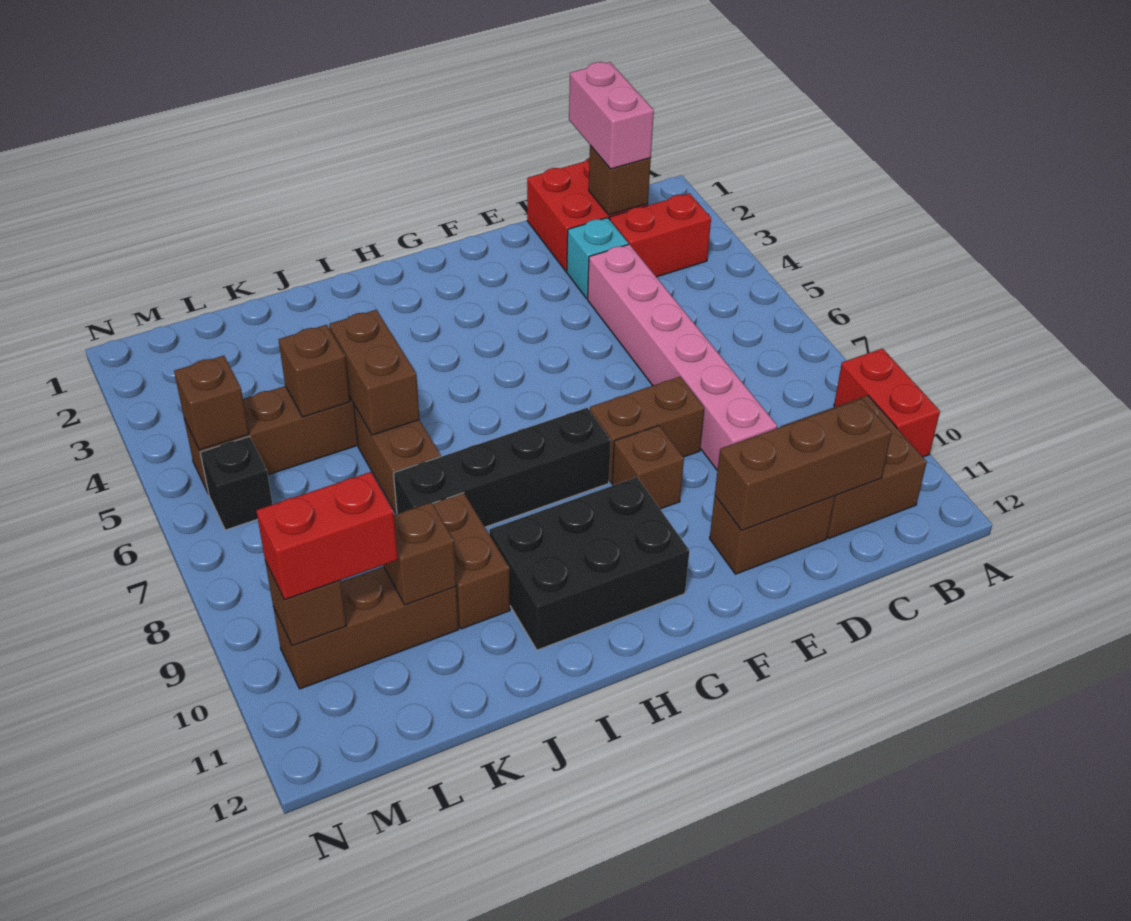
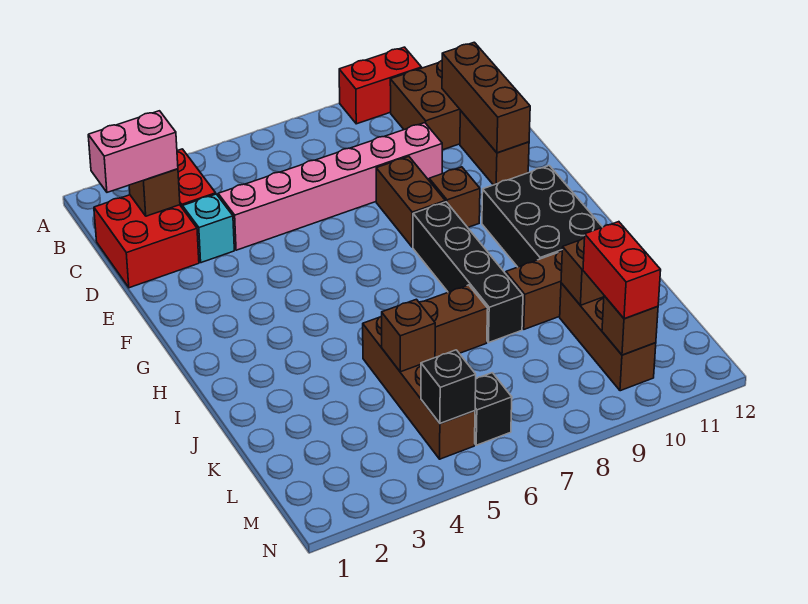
brown brick J5:J6 level 2 -> none
brown brick M5 level 2 -> black brick M5 level 2

